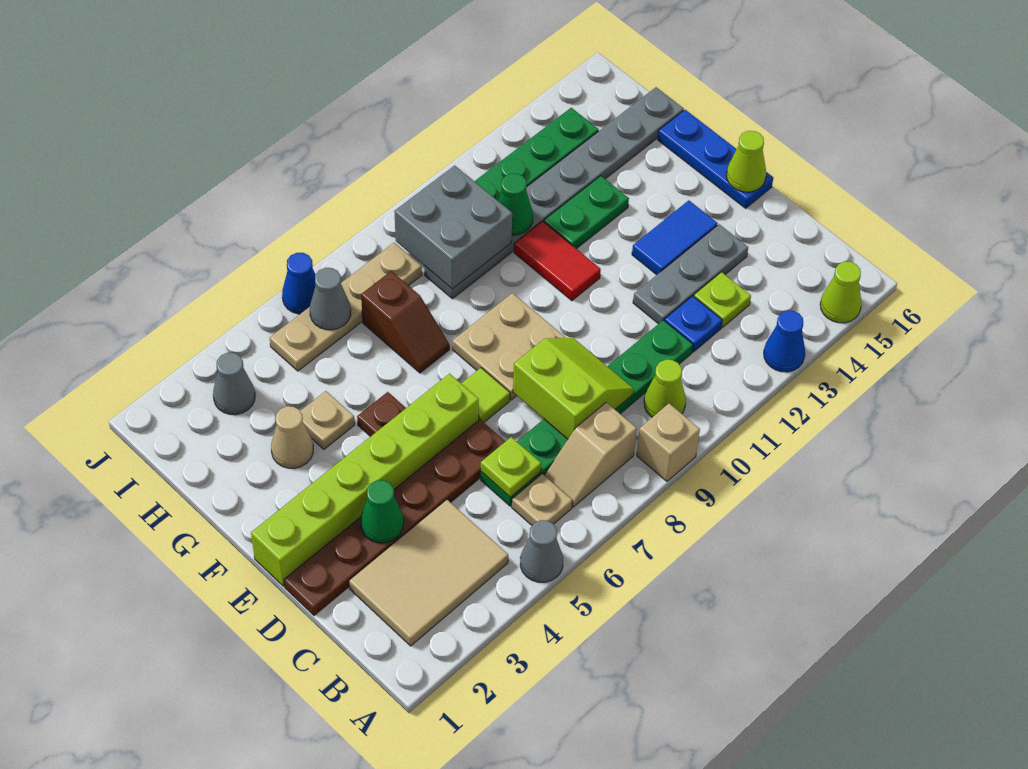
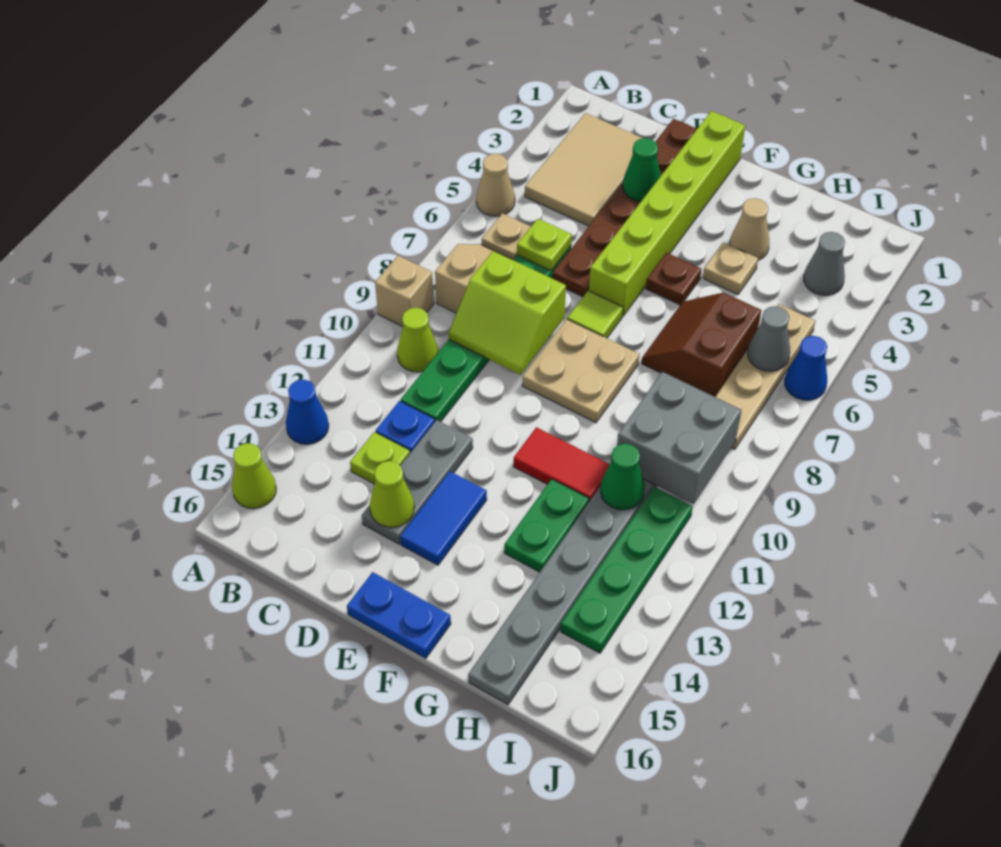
grey cone A5 level 1 -> tan cone A5 level 1
blue plate E16:G16 level 1 -> blue plate E16:F16 level 1
lime cone E16 level 2 -> lime cone D14 level 2
brown slope G7:H7 level 1 top H -> brown slope G6:H7 level 1 top H

